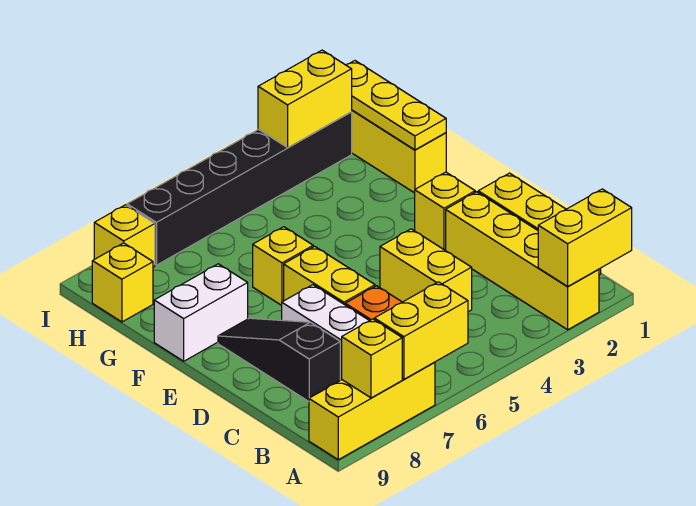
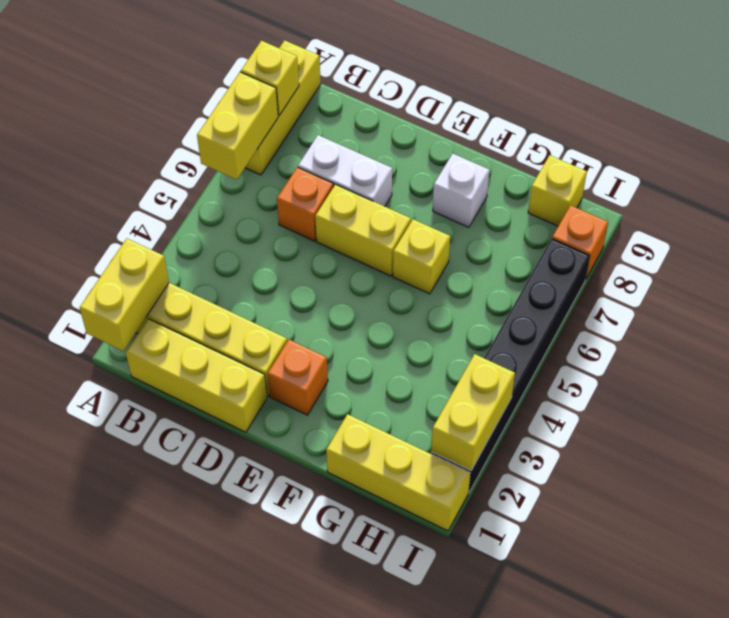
yellow brick C4:D4 level 1 -> none
black slope C8:E8 level 1 top C -> none
yellow brick E2 level 1 -> orange brick E2 level 1
white brick F8:F9 level 1 -> white brick F8 level 1
yellow plate G1:I1 level 2 -> none
yellow brick I8 level 1 -> orange brick I8 level 1

